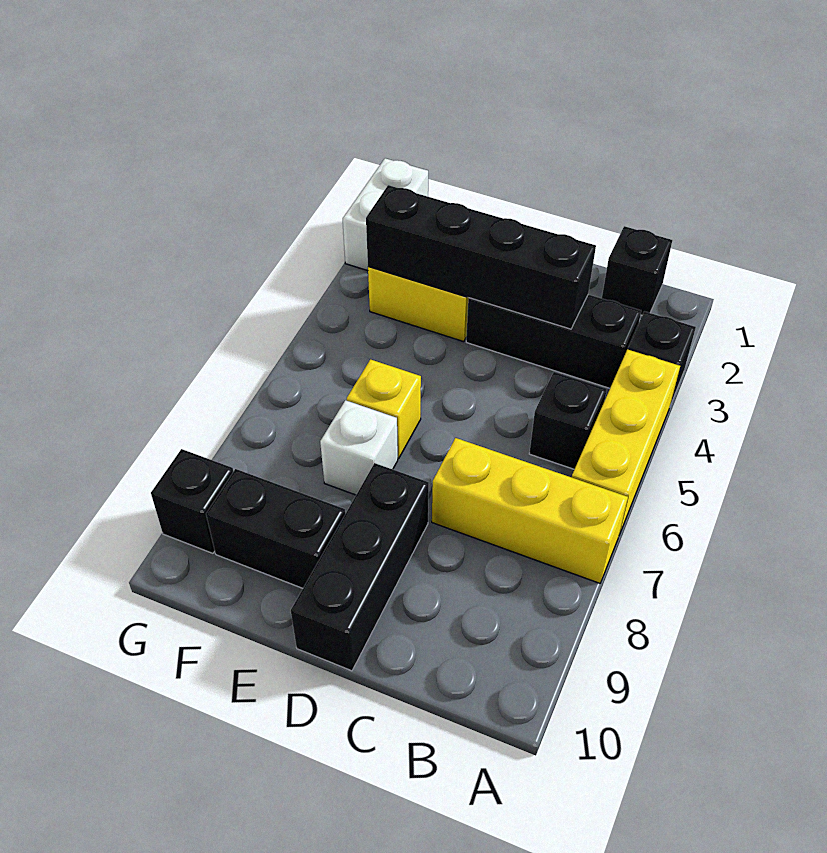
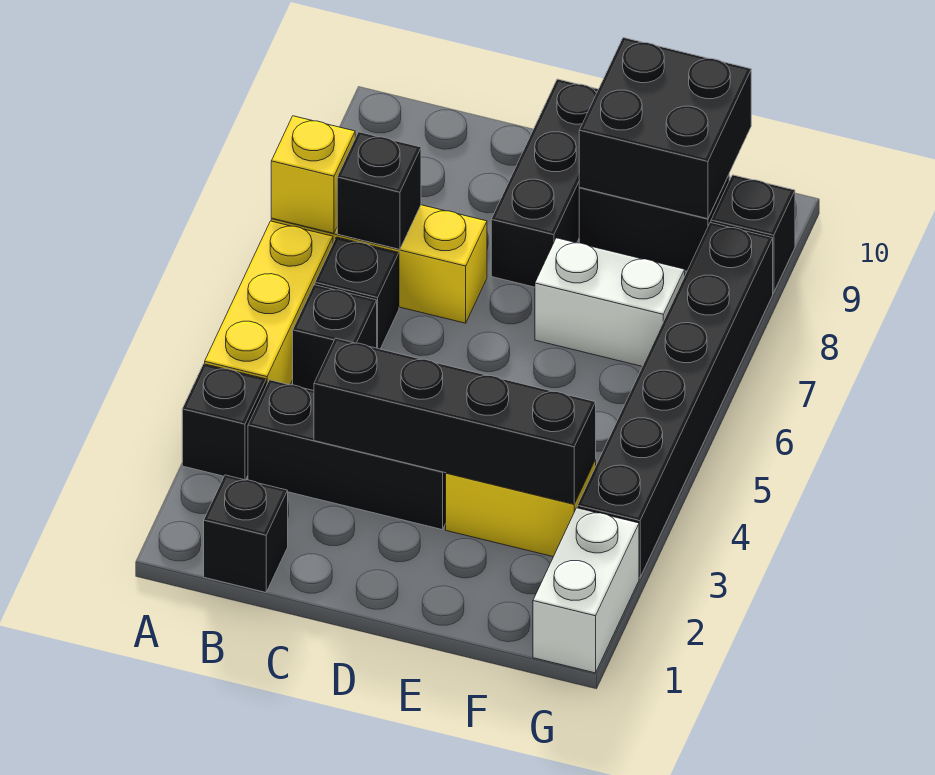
none -> black brick B6 level 1
none -> black brick B7 level 2
yellow brick E6 level 1 -> yellow brick A7 level 2
white brick E7 level 1 -> white brick E7:F7 level 1
none -> black brick E9:F10 level 2
none -> black brick G3:G8 level 1

